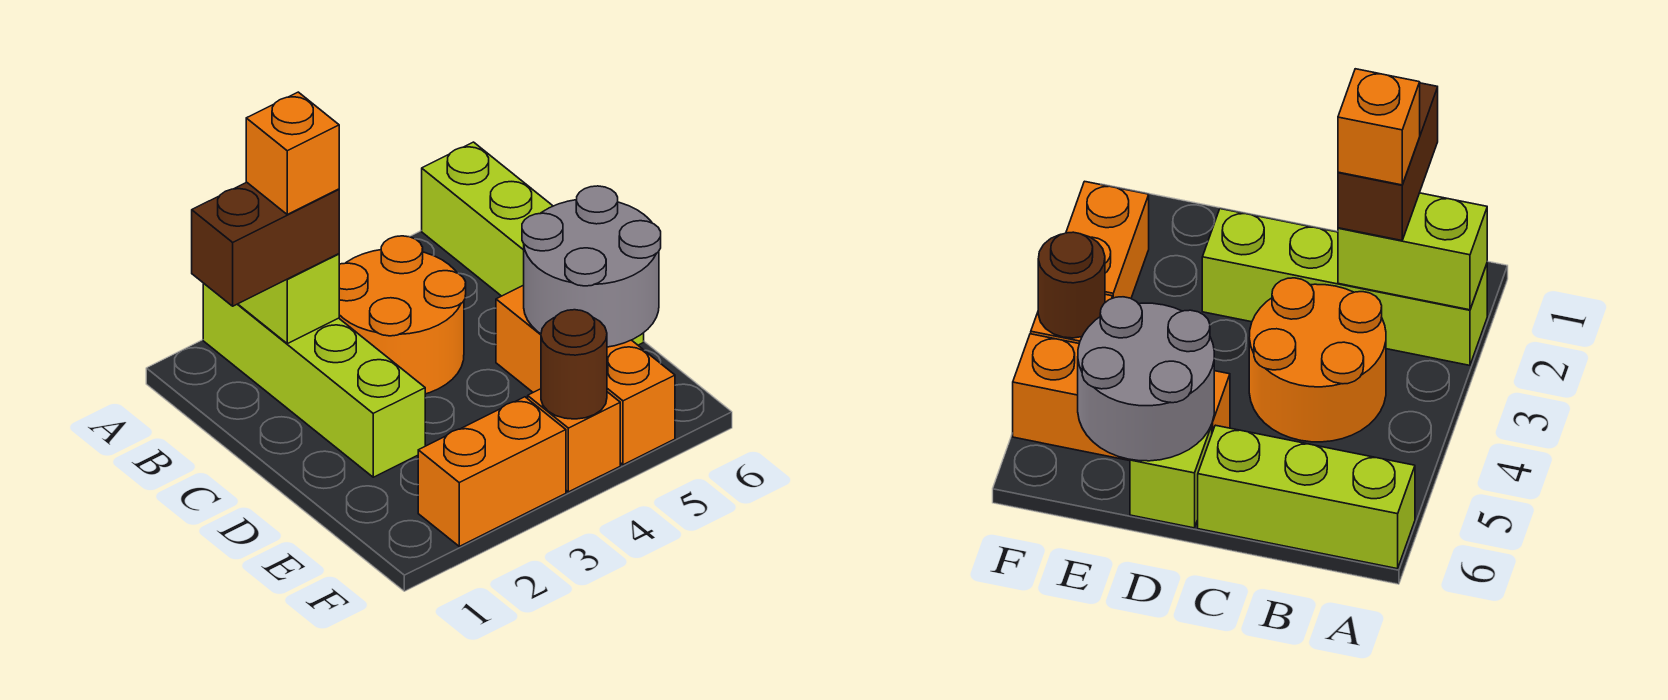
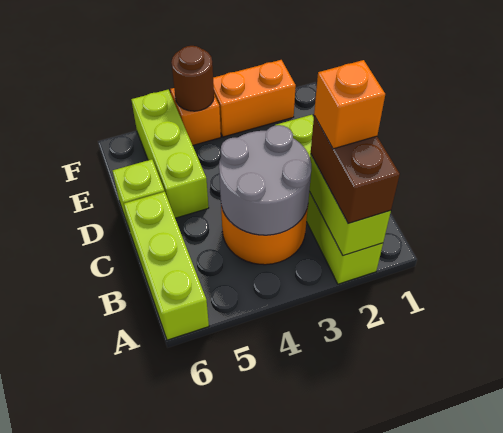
brown brick B1:B2 level 3 -> brown brick A2:B2 level 3
orange brick D5:F5 level 1 -> lime brick D5:F5 level 1
grey round brick D5:E6 level 2 -> grey round brick B3:C4 level 2

